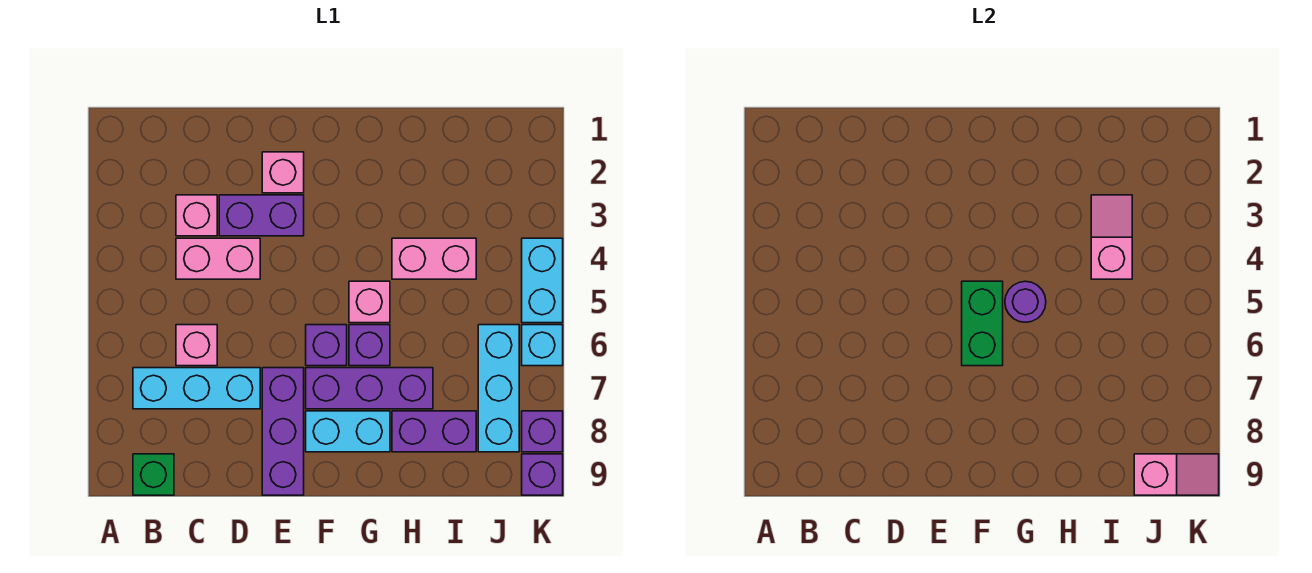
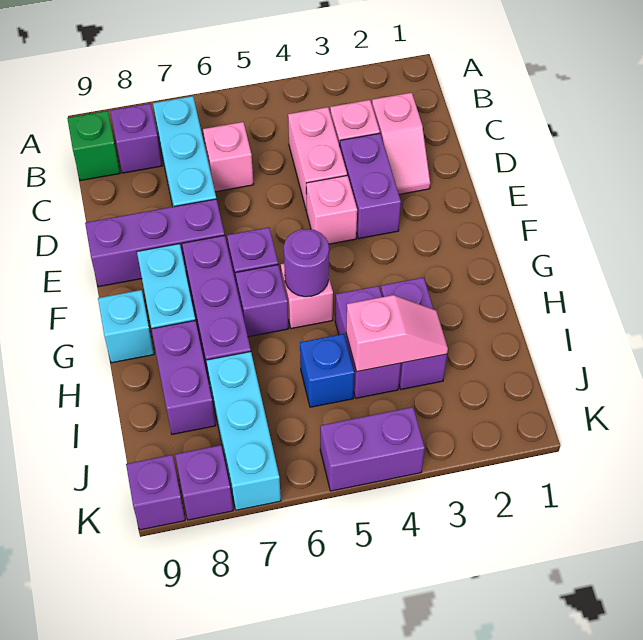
none -> purple brick B8 level 1
pink brick E2 level 1 -> pink brick E4 level 1
green brick F5:F6 level 2 -> none
none -> purple brick H3:I3 level 1
pink brick H4:I4 level 1 -> purple brick H4:I4 level 1
none -> blue brick I5 level 1
cyan brick J6:J8 level 1 -> cyan brick I7:K7 level 1
pink slope J9:K9 level 2 top J -> pink slope C2:D2 level 1 top C
cyan brick K4:K5 level 1 -> purple brick K4:K5 level 1
cyan brick K6 level 1 -> cyan brick G9 level 1

